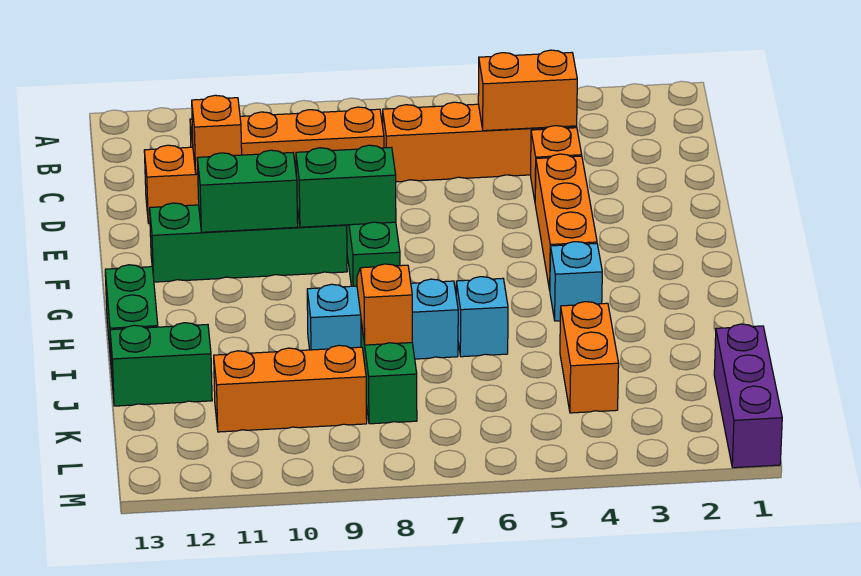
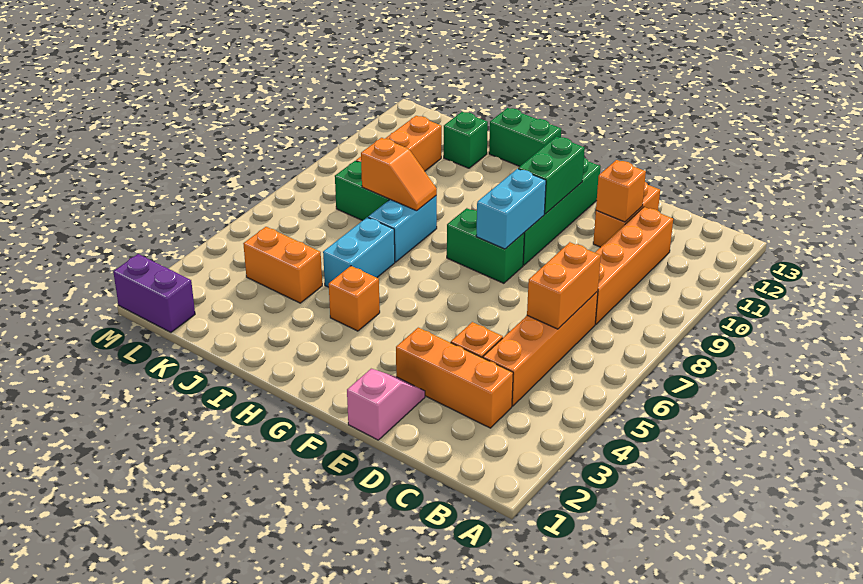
orange brick C4:C5 level 2 -> orange brick C6:C7 level 2
none -> pink slope E1:E2 level 1 top 1
orange brick E4:G4 level 1 -> orange brick C3:E3 level 1
green brick F8:F9 level 2 -> cyan brick F8:F9 level 2
cyan brick H4 level 1 -> orange brick H4 level 1
cyan brick I6 level 1 -> cyan brick I5:I6 level 1
cyan brick I7:I9 level 1 -> cyan brick I7:I8 level 1
green brick J12:J13 level 1 -> green brick J12 level 1
purple brick K1:M1 level 1 -> purple brick L1:M1 level 1

